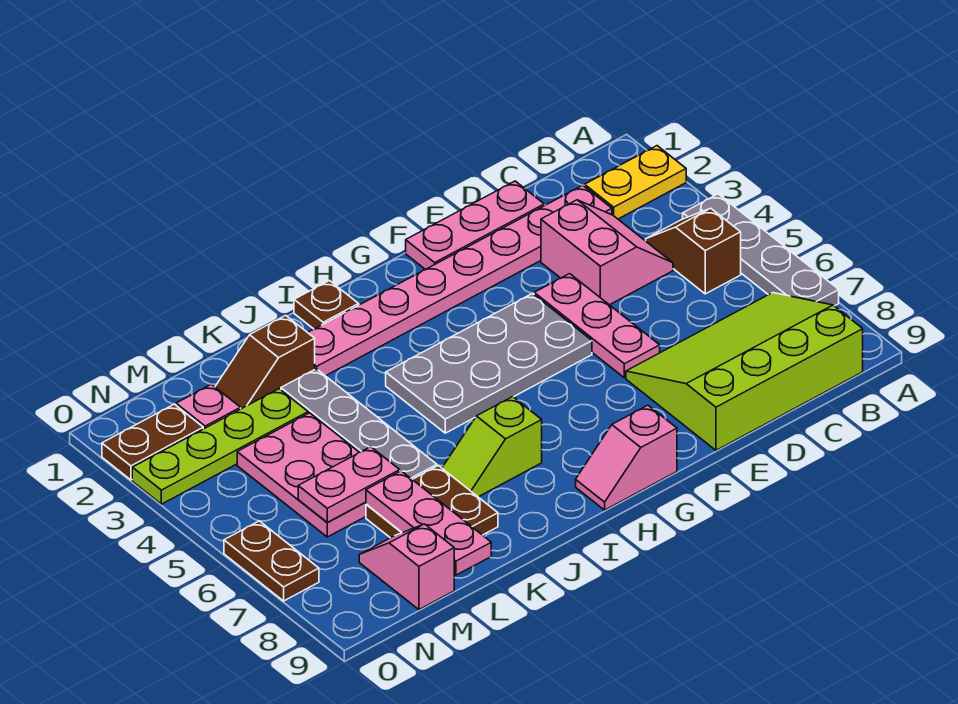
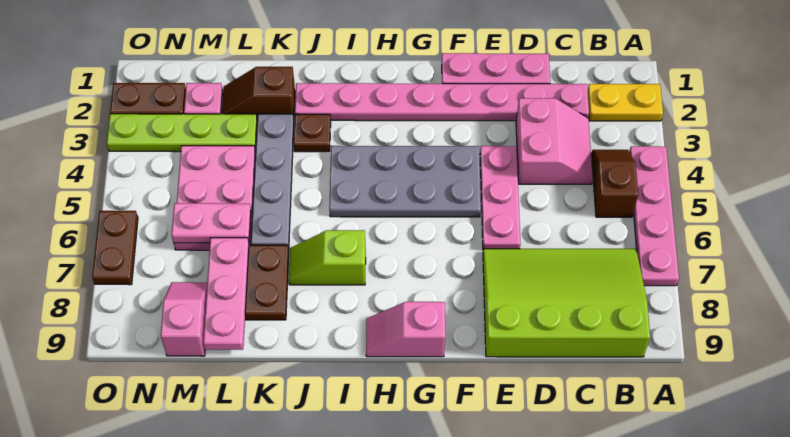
grey plate A4:A7 level 1 -> pink plate A4:A7 level 1
brown plate I1 level 1 -> brown plate J3 level 1

